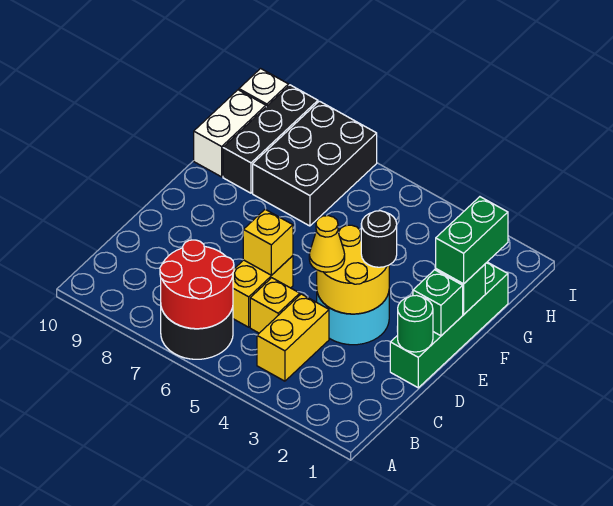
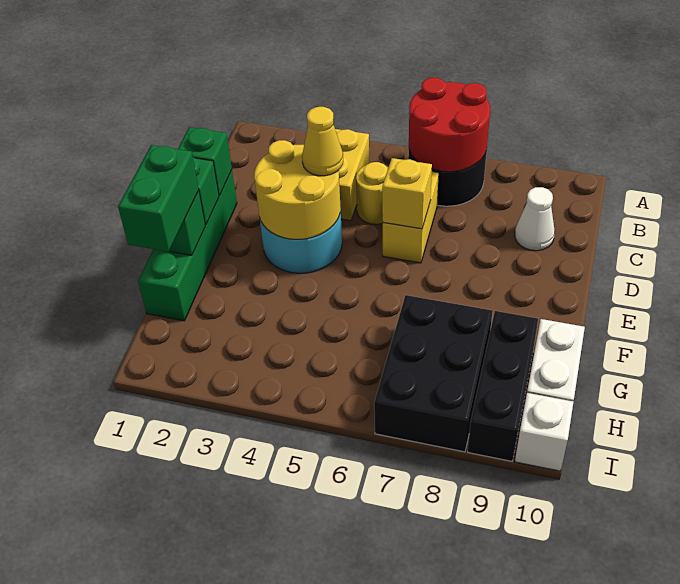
yellow brick C5 level 1 -> yellow round brick C5 level 1
none -> white cone C9 level 1
green round brick D1 level 2 -> green brick D1 level 2
black round brick E3 level 3 -> none

